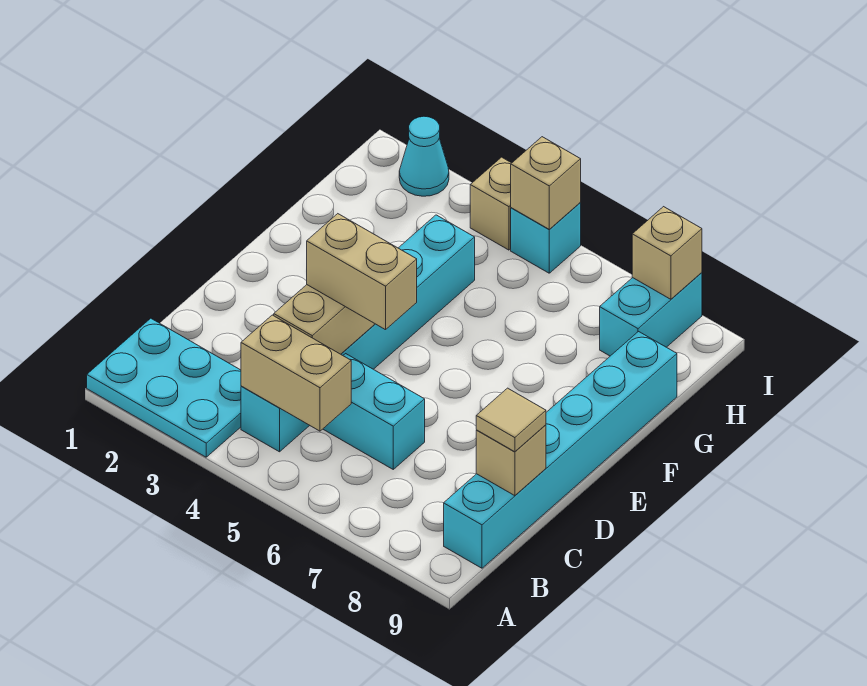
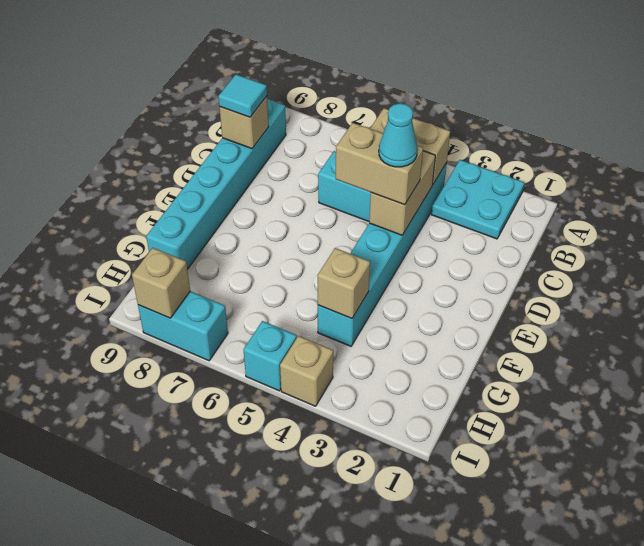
cyan plate A1:B3 level 1 -> cyan plate A2:B3 level 1
tan tile C9 level 3 -> cyan tile C9 level 3
cyan brick H8:I8 level 1 -> cyan brick I7:I8 level 1
cyan cone I2 level 1 -> cyan cone D4 level 4
tan brick I5 level 2 -> tan brick G4 level 2

